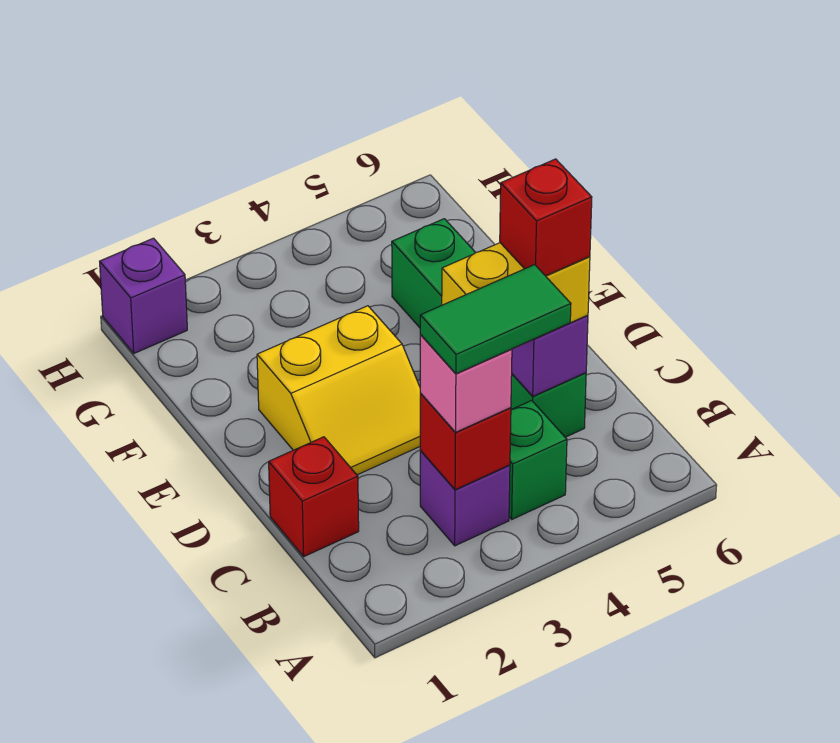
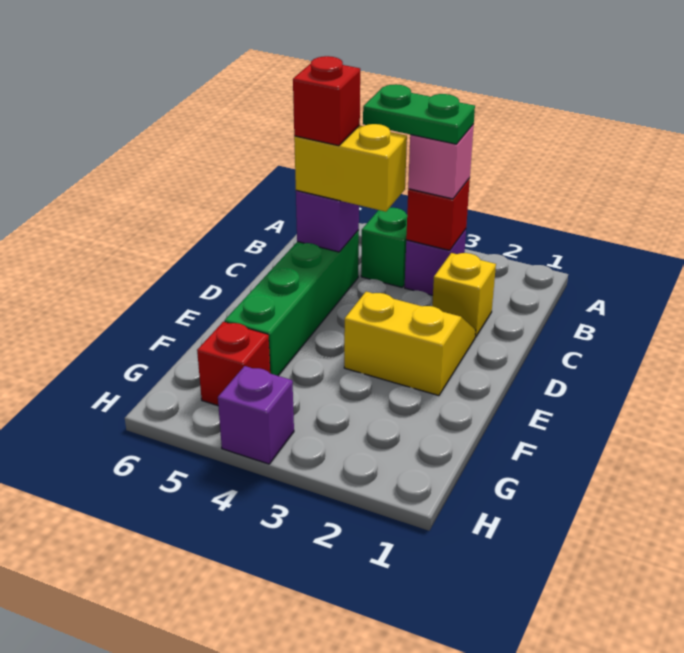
green tile B3:B4 level 4 -> green plate B3:B4 level 4
red brick C1 level 1 -> red brick G5 level 1
none -> yellow brick C2 level 1
purple brick H1 level 1 -> purple brick H4 level 1

